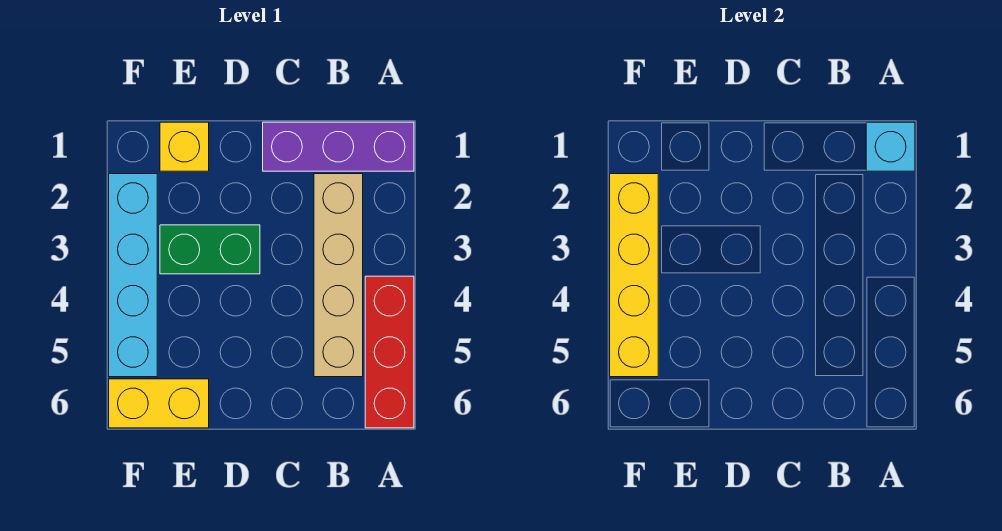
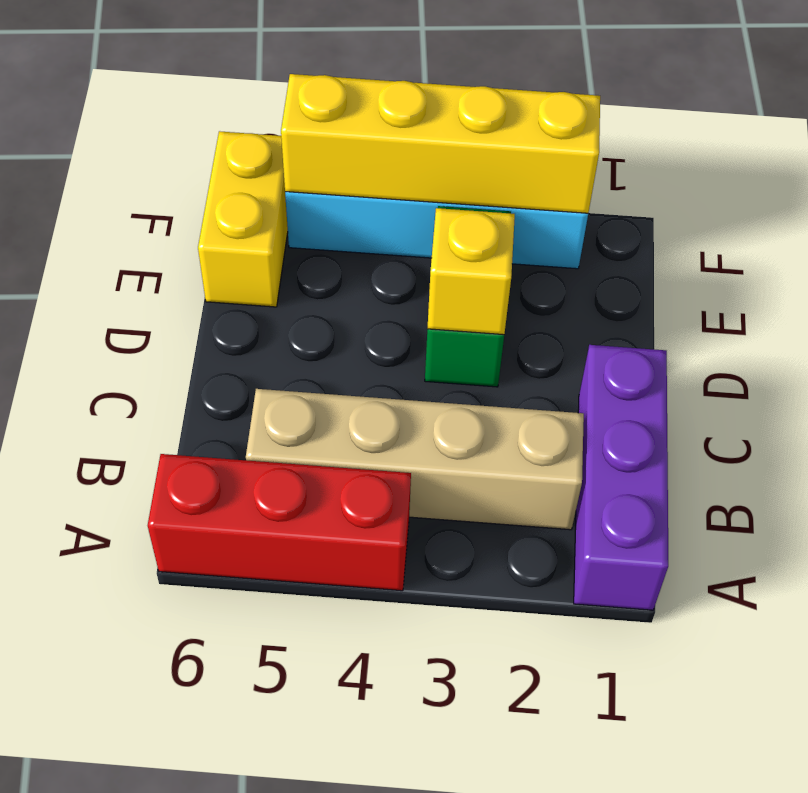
cyan brick A1 level 2 -> none
yellow brick E1 level 1 -> yellow brick D3 level 2

